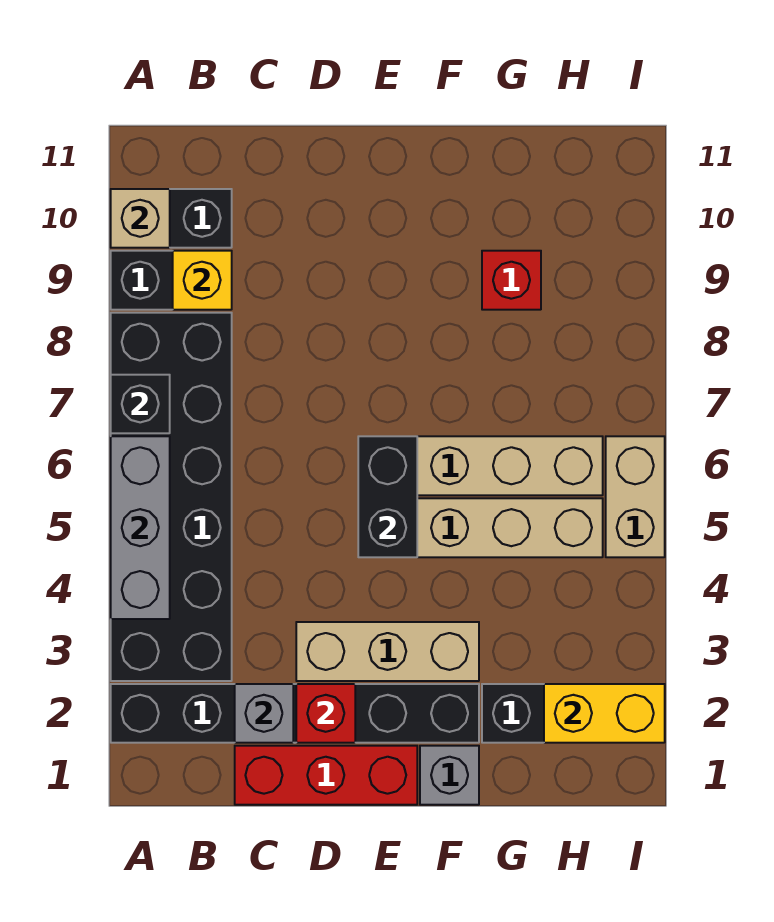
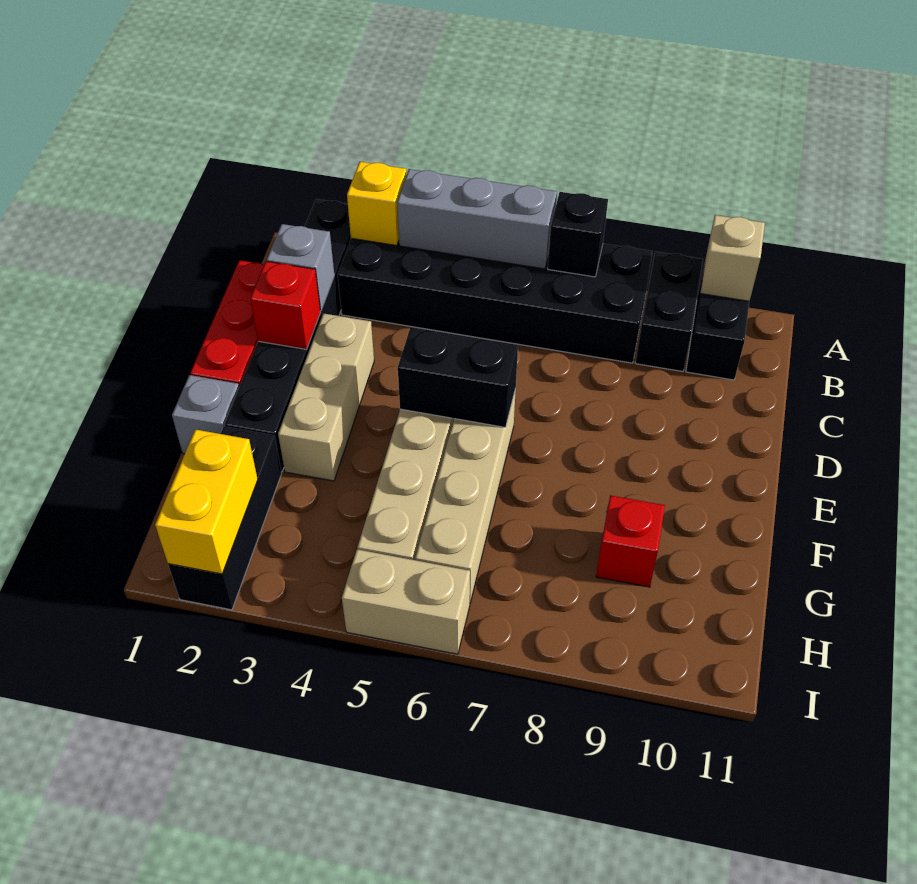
yellow brick B9 level 2 -> yellow brick A3 level 2

